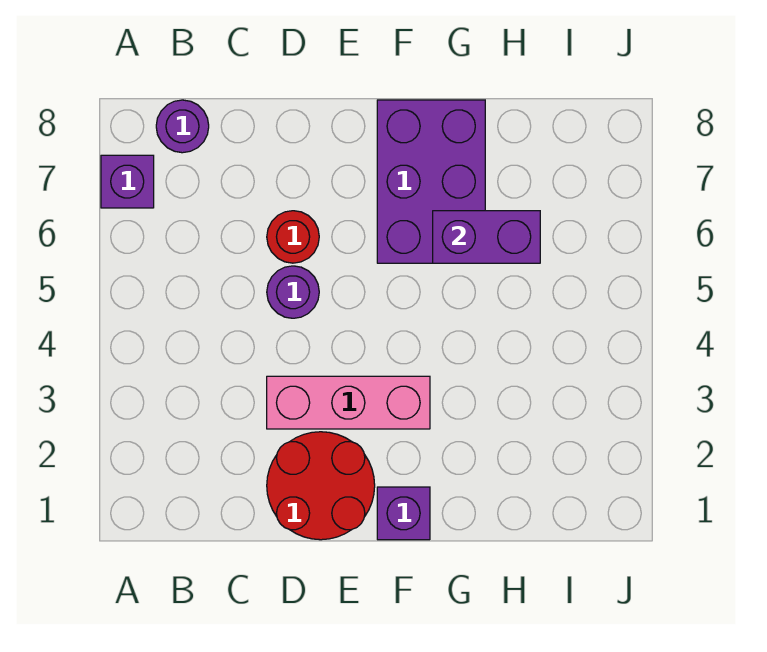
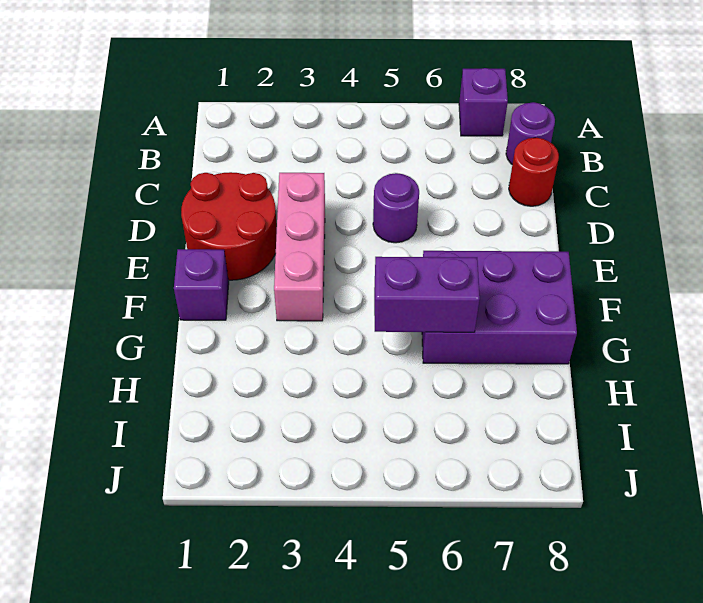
red round brick D6 level 1 -> red round brick C8 level 1
purple brick G6:H6 level 2 -> purple brick G5:G6 level 2

